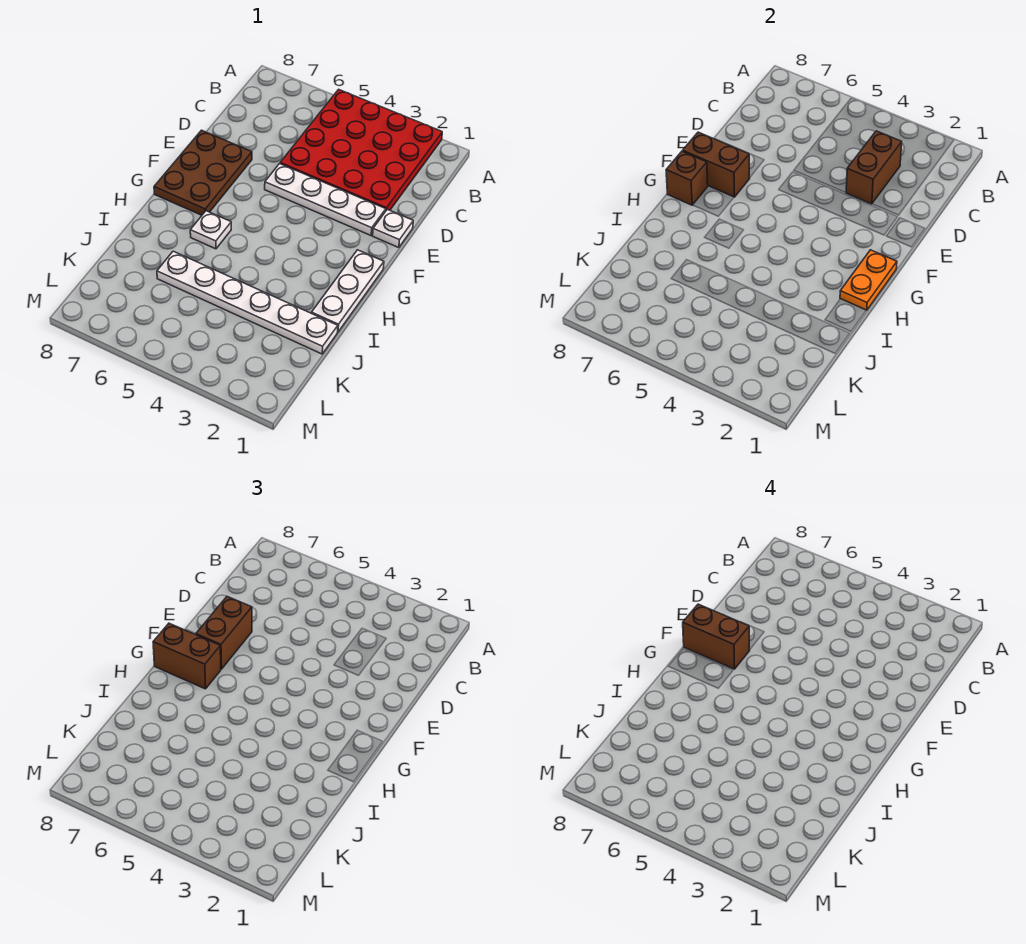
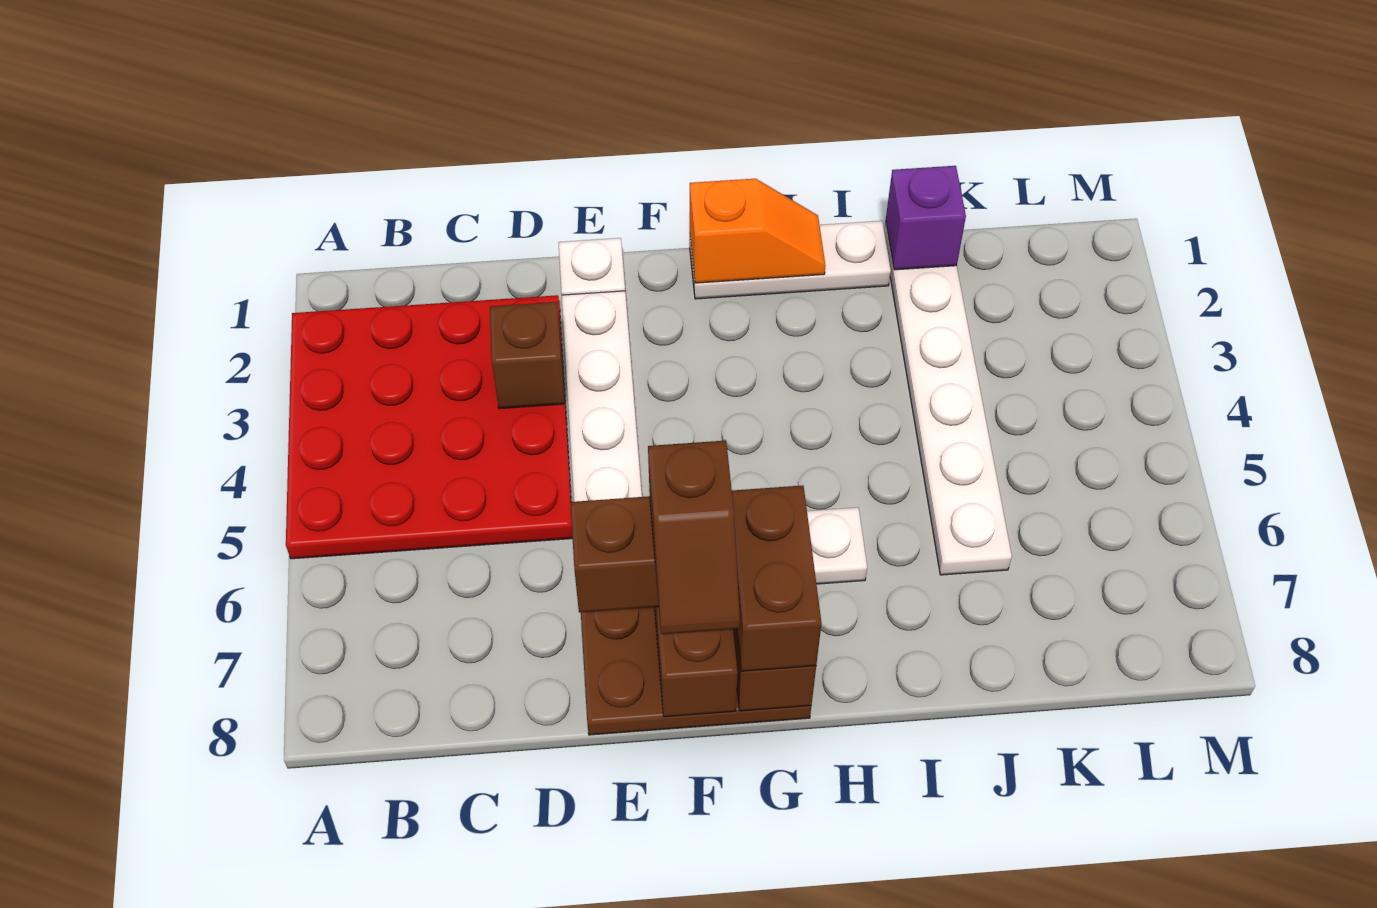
brown brick C3:D3 level 2 -> brown brick D3 level 2
brown brick F7:F8 level 4 -> brown slope F7:F8 level 4 top 7
orange plate G1:H1 level 2 -> orange slope G1:H1 level 2 top G
none -> purple brick J1 level 2

